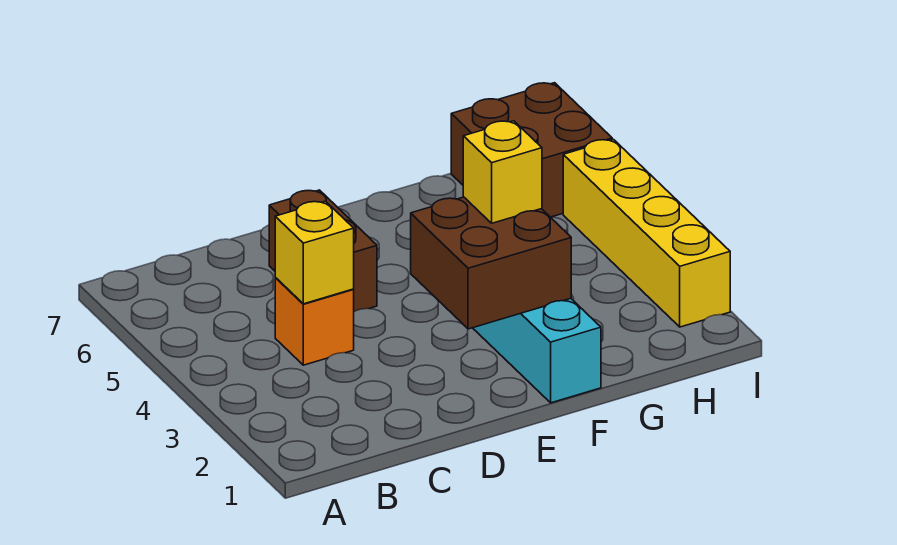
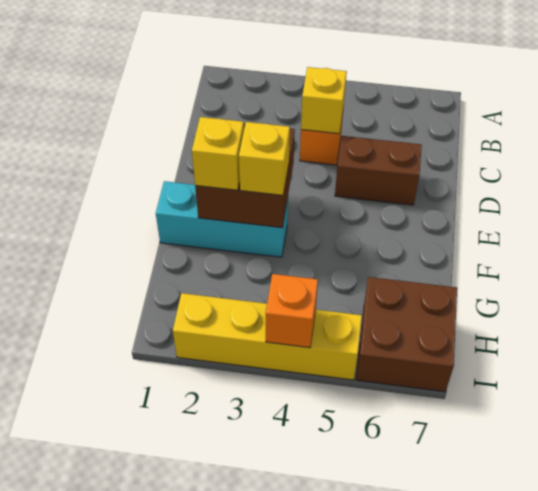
none -> yellow brick F2 level 3
none -> orange brick I4 level 2

